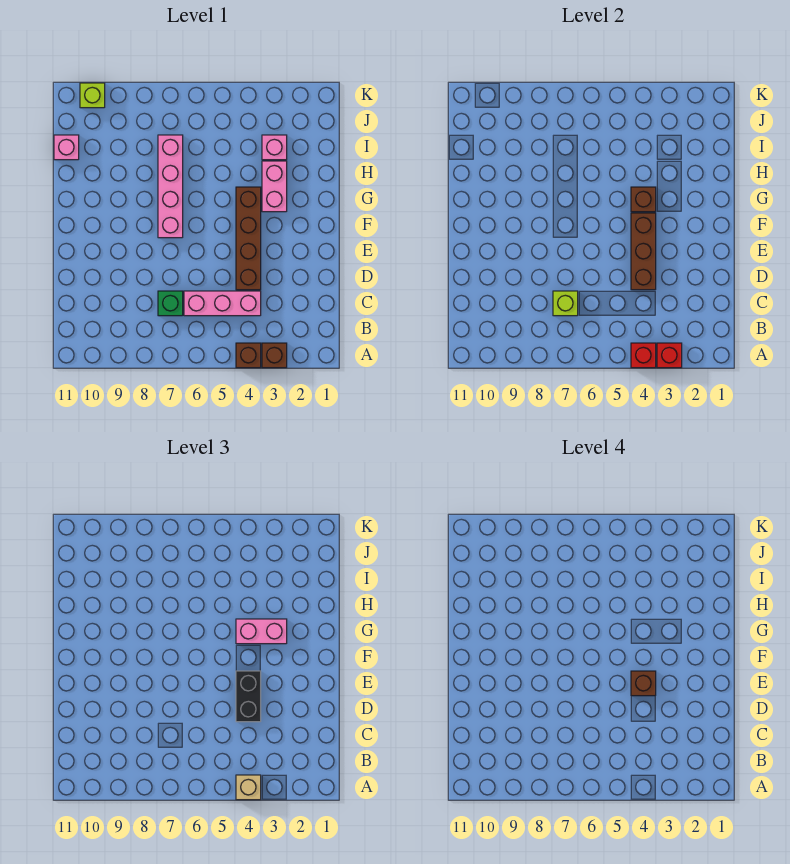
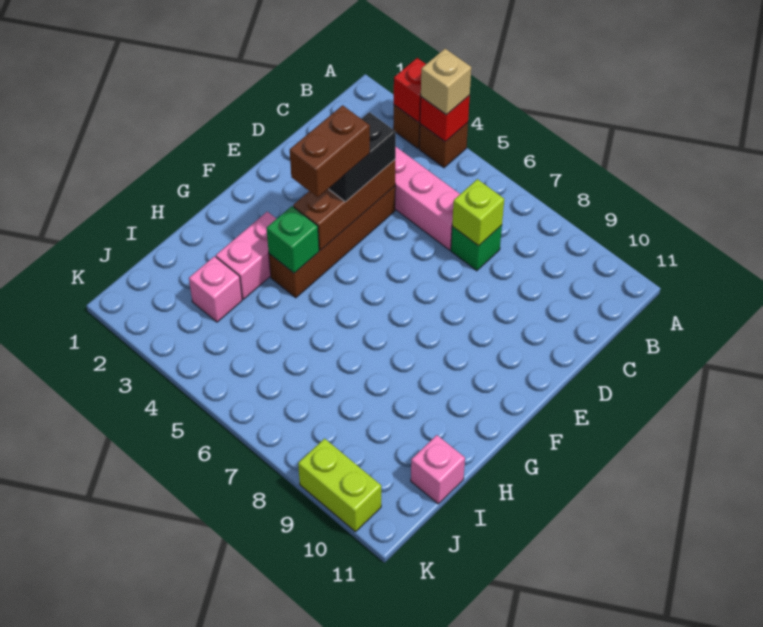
brown brick E4 level 4 -> brown brick E4:F4 level 4
pink brick F7:I7 level 1 -> none
pink brick G3:G4 level 3 -> none
brown brick G4 level 2 -> green brick G4 level 2
lime brick K10 level 1 -> lime brick K9:K10 level 1

